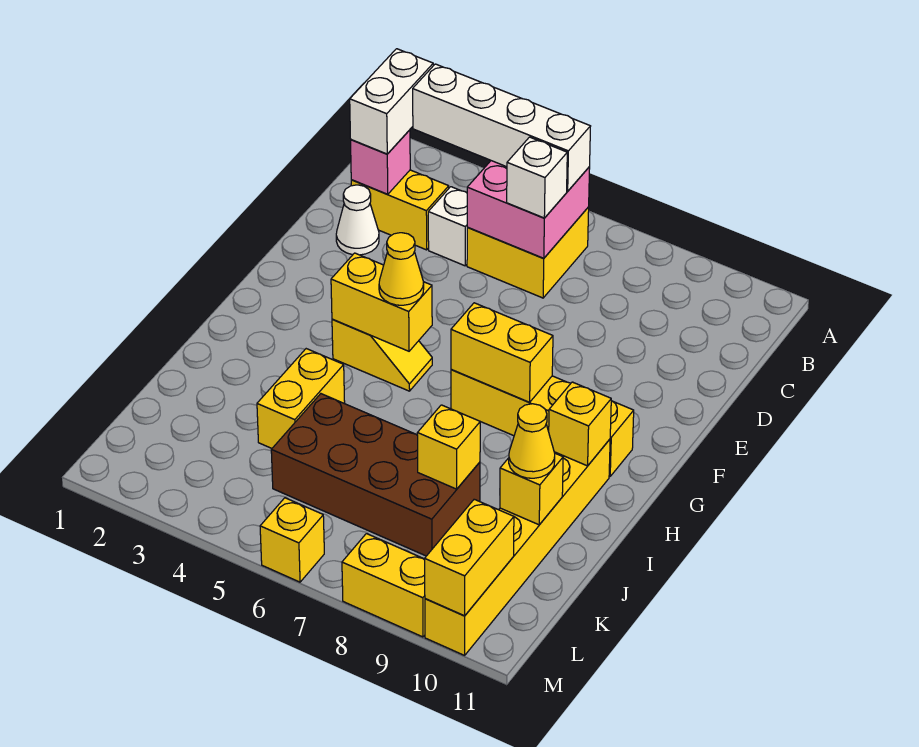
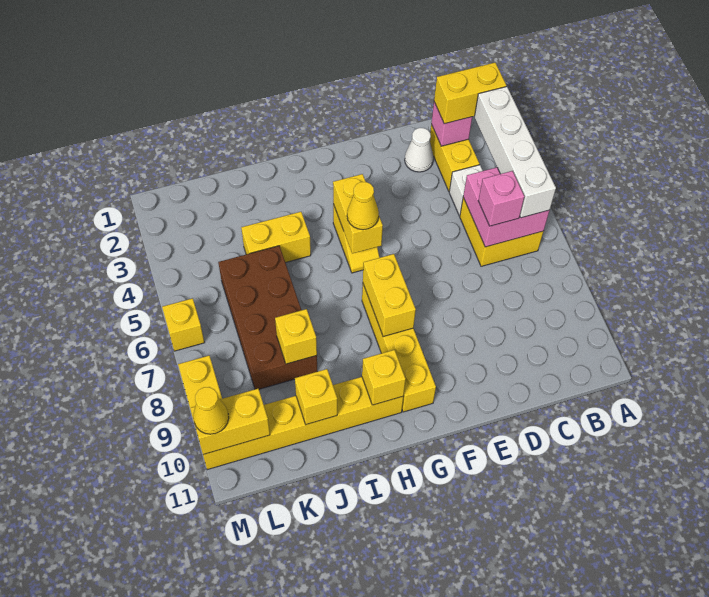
white brick B2:C2 level 3 -> yellow brick B2:C2 level 3
white brick C6 level 3 -> pink brick C6 level 3
yellow cone J10 level 3 -> yellow cone M10 level 3

